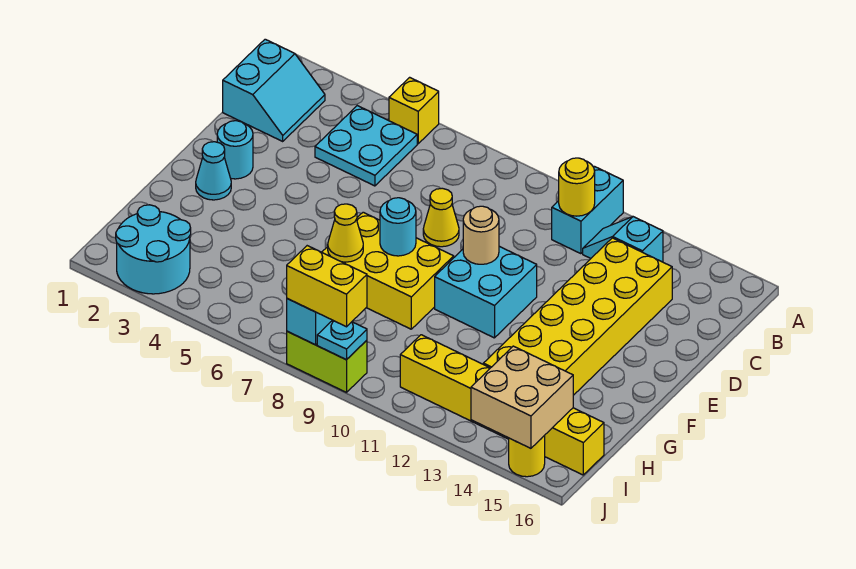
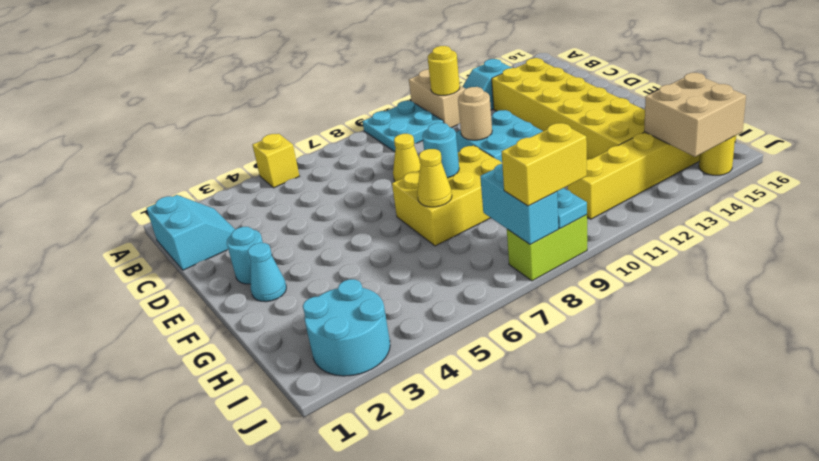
cyan brick A11:B11 level 1 -> tan brick A11:B11 level 1
cyan plate B4:C5 level 1 -> cyan plate A9:B10 level 1

